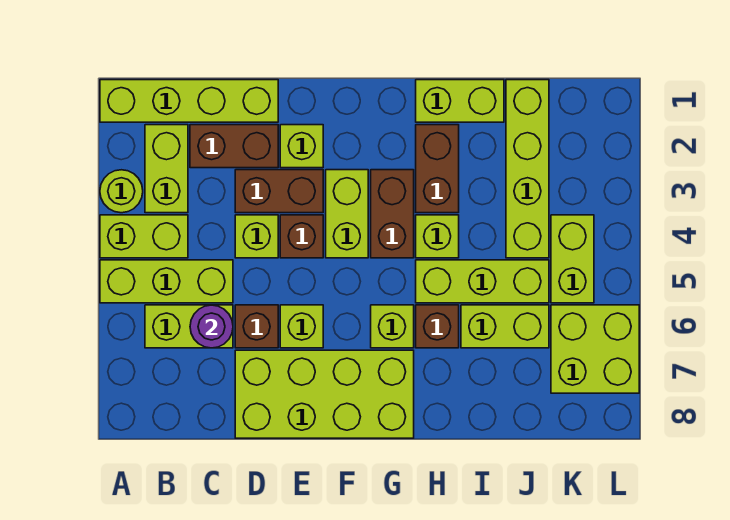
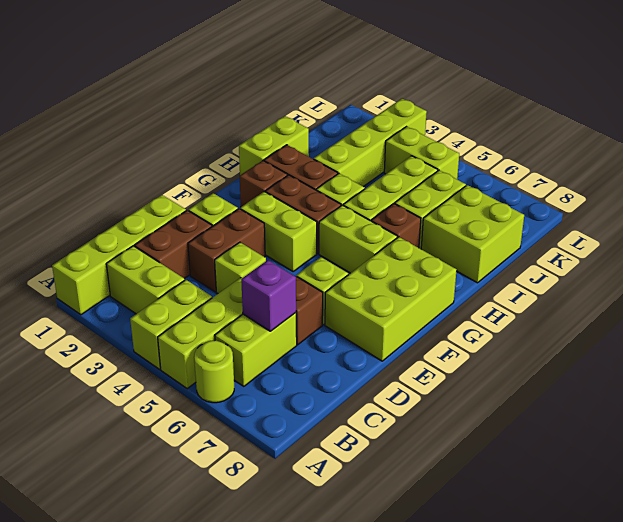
lime round brick A3 level 1 -> lime round brick A6 level 1
purple round brick C6 level 2 -> purple brick C6 level 2
lime brick D7:G8 level 1 -> lime brick E7:G8 level 1
brown brick E4 level 1 -> brown brick G2 level 1
lime brick G6 level 1 -> lime brick G5:G6 level 1
lime brick J1:J4 level 1 -> lime brick I3:L3 level 1
lime brick K6:L7 level 1 -> lime brick I7:J8 level 1

